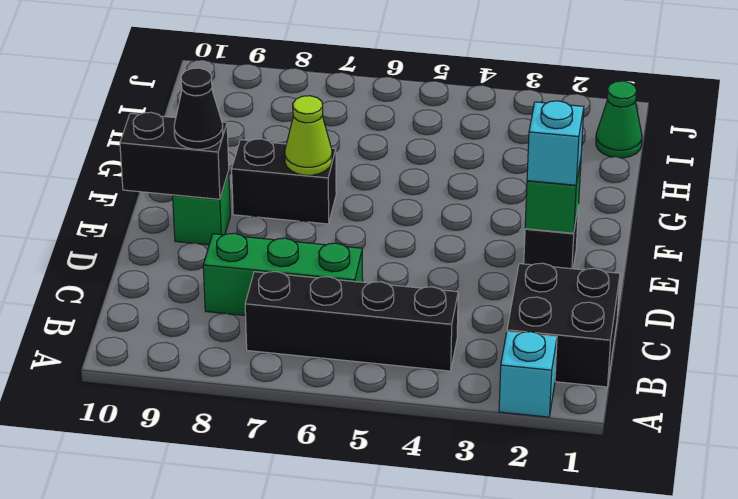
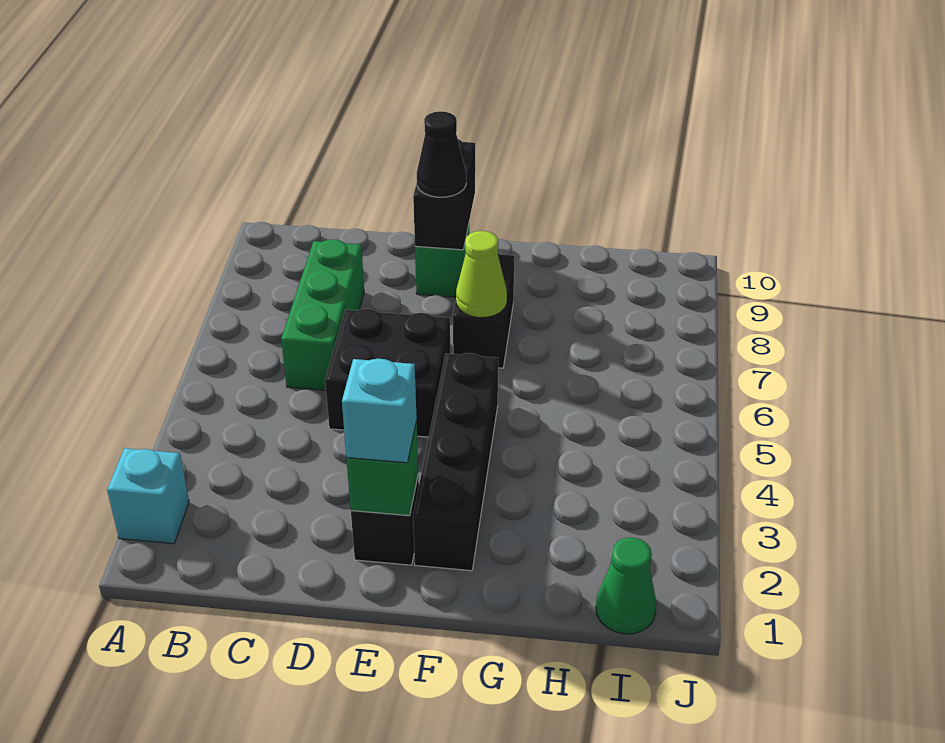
black brick B1:C2 level 1 -> black brick D5:E6 level 1
black brick B4:B7 level 1 -> black brick F2:F5 level 1

